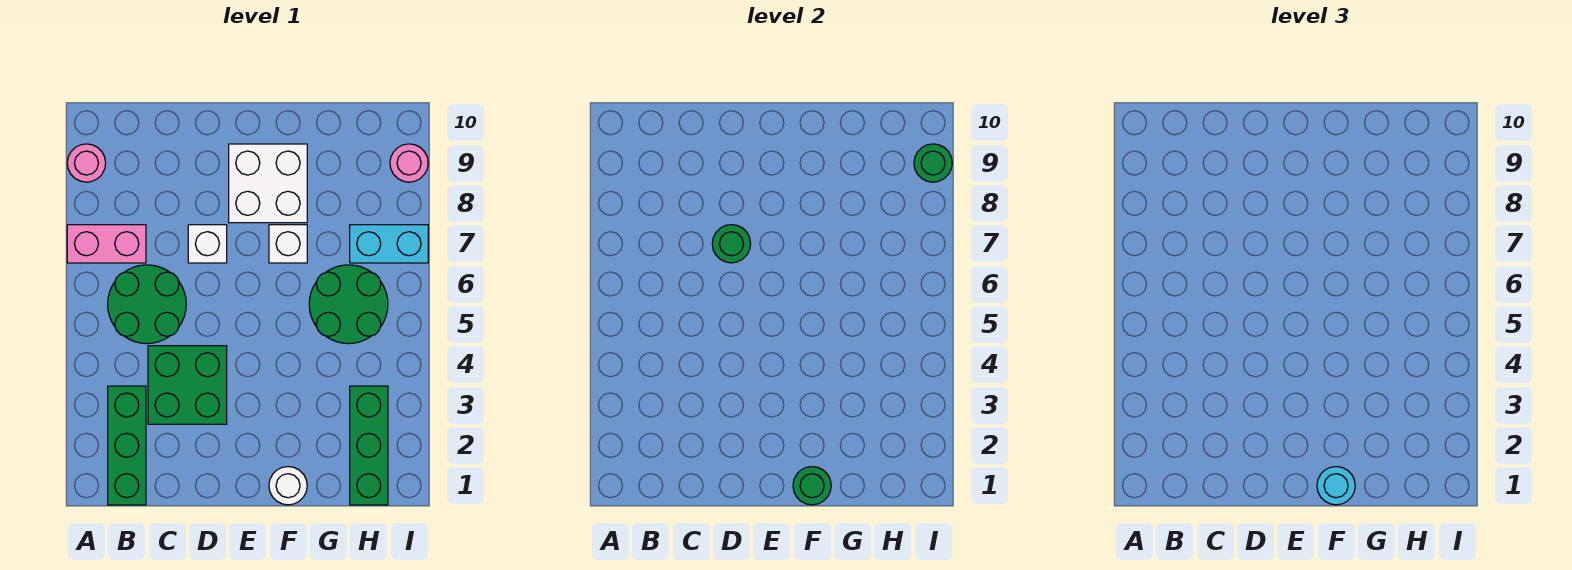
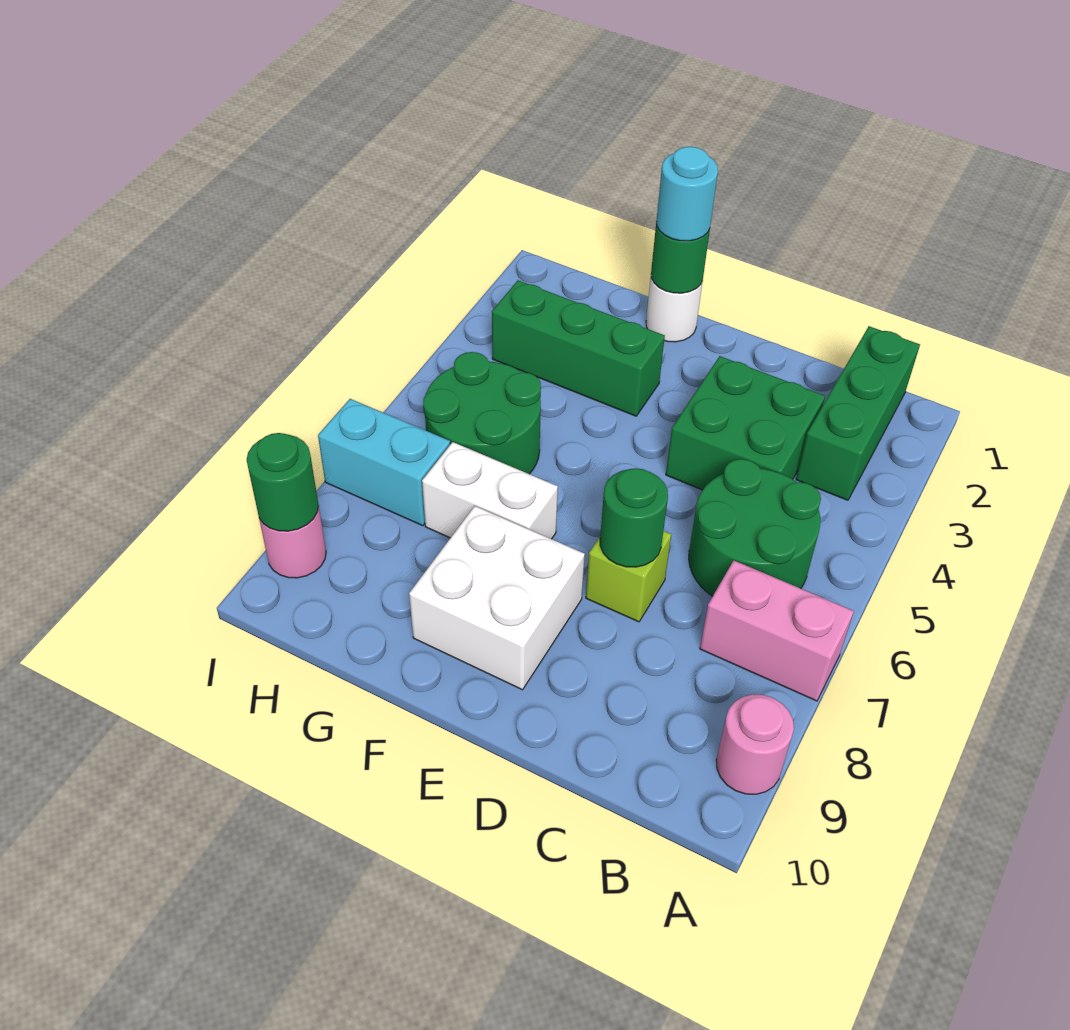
white brick D7 level 1 -> lime brick D7 level 1
white brick F7 level 1 -> white brick F7:G7 level 1
green brick H1:H3 level 1 -> green brick F3:H3 level 1

